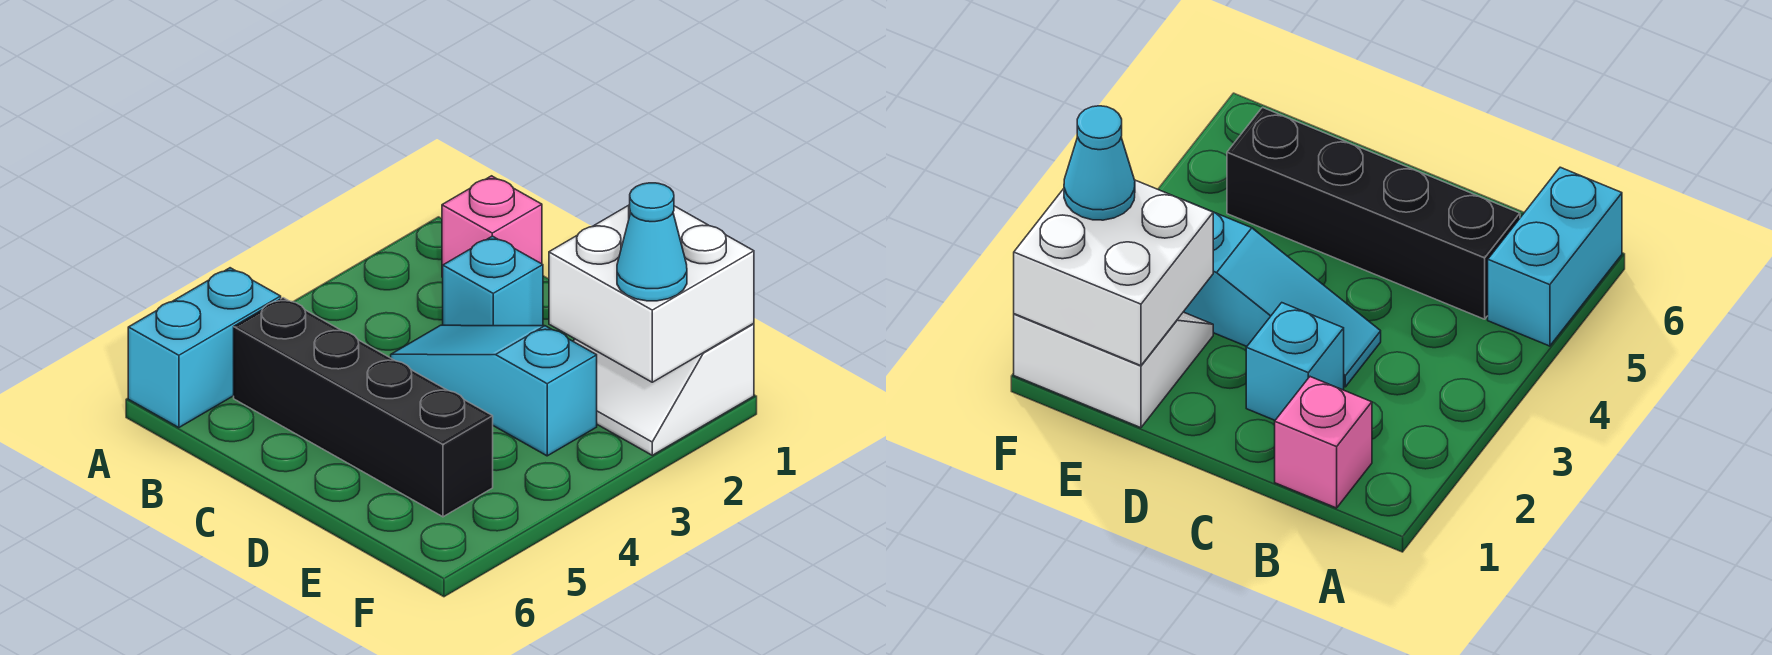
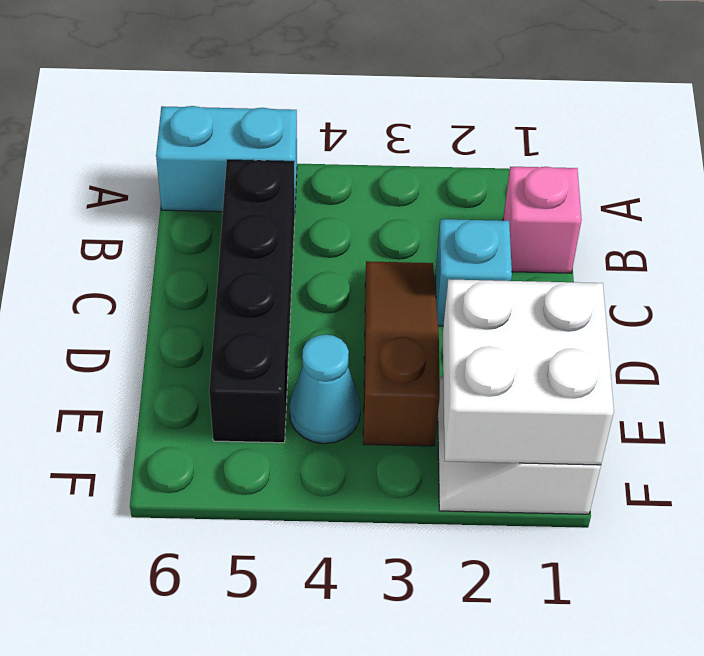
cyan slope C3:E3 level 1 top E -> brown slope C3:E3 level 1 top E
cyan cone F2 level 3 -> cyan cone E4 level 1

